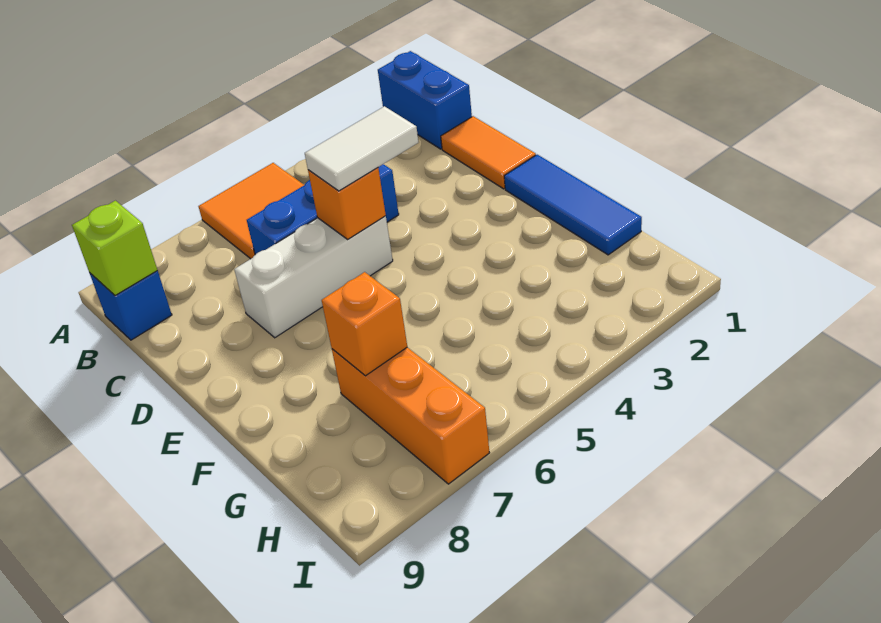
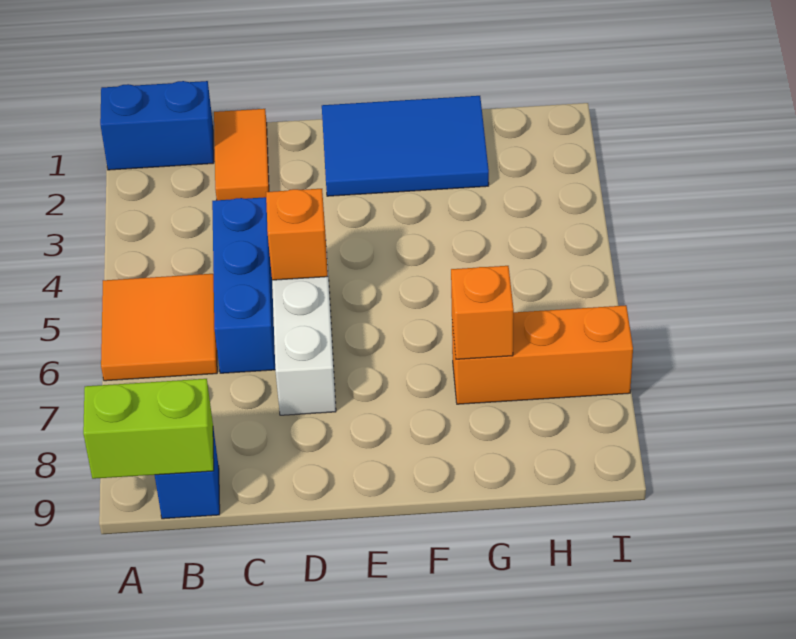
lime brick B9 level 2 -> lime brick A9:B9 level 2
orange tile C1:D1 level 1 -> orange tile C1:C2 level 1
white tile D4:D5 level 3 -> none
blue tile E1:G1 level 1 -> blue tile E1:G2 level 1

